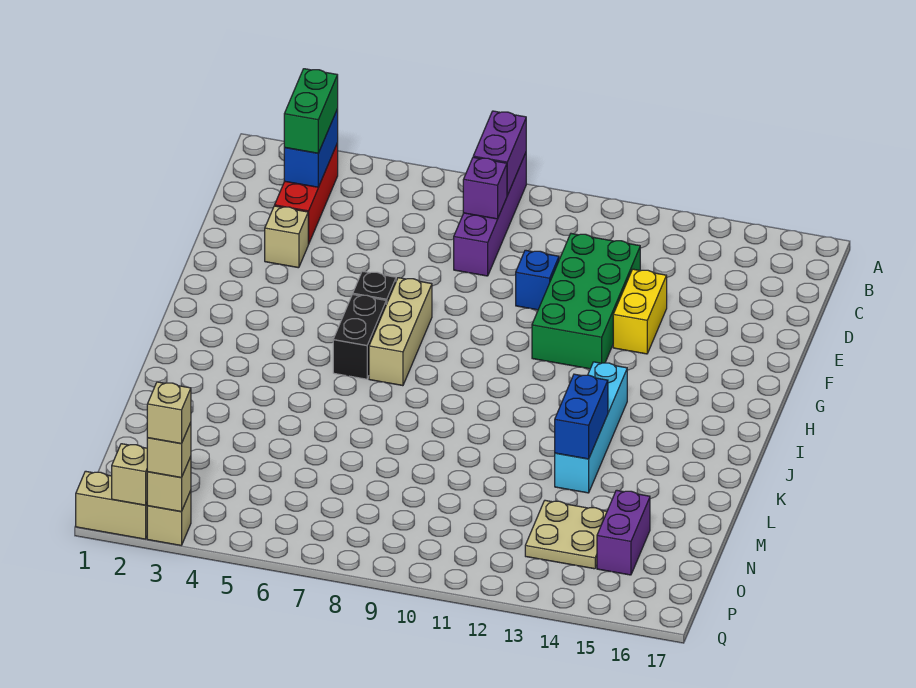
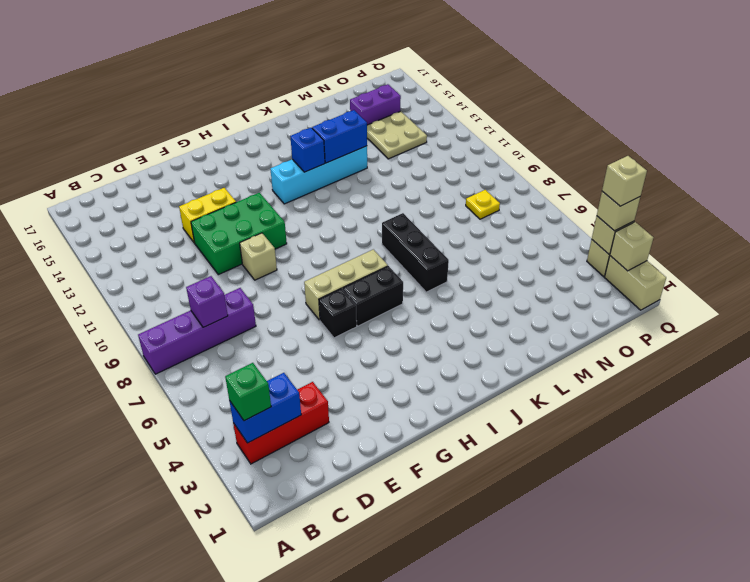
purple brick A8:B8 level 2 -> none
green brick B3:C3 level 3 -> green brick B3 level 3
green brick D11:G12 level 1 -> green brick E11:G12 level 1
tan brick E3 level 1 -> tan brick F10 level 1
blue brick E10 level 1 -> blue brick J13 level 2
none -> black brick K6:K8 level 1
none -> yellow plate O8 level 1

